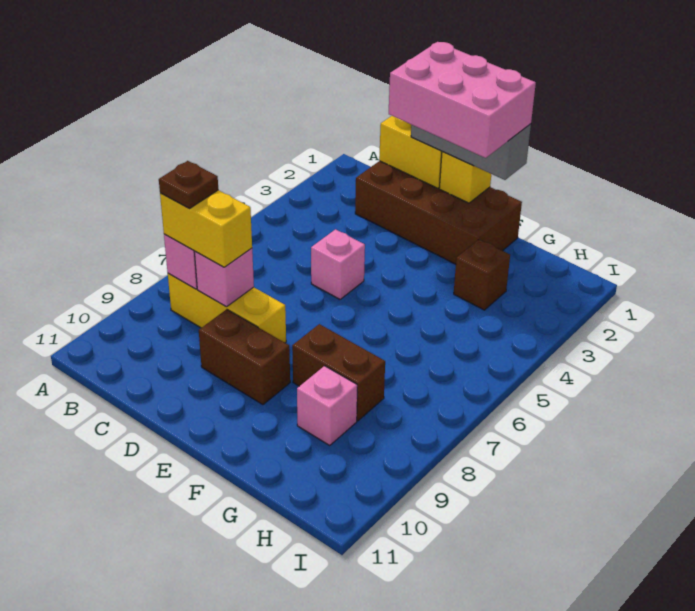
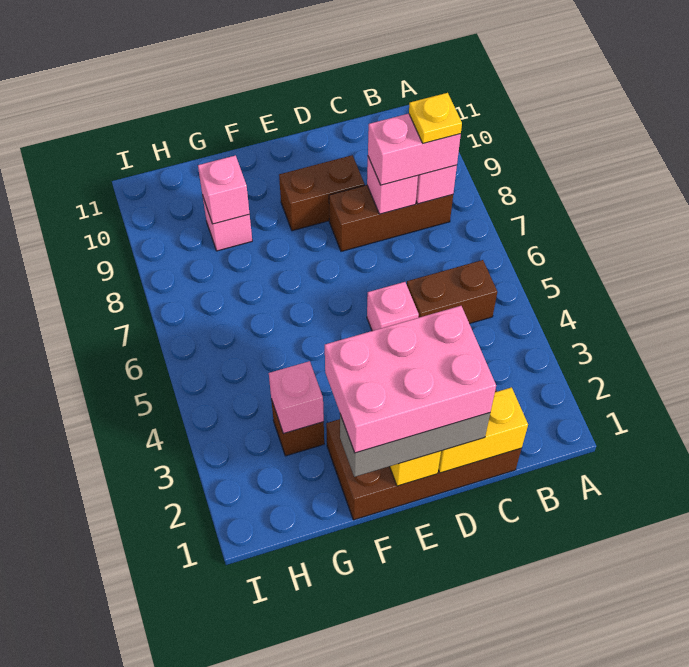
yellow brick B8:D8 level 1 -> brown brick B8:D8 level 1
yellow brick B8:C8 level 3 -> pink brick B8:C8 level 3
brown plate B8 level 4 -> yellow plate B8 level 4
brown brick F8:G8 level 1 -> brown brick B5:C5 level 1
none -> pink brick G3 level 2
none -> pink brick G9 level 2

